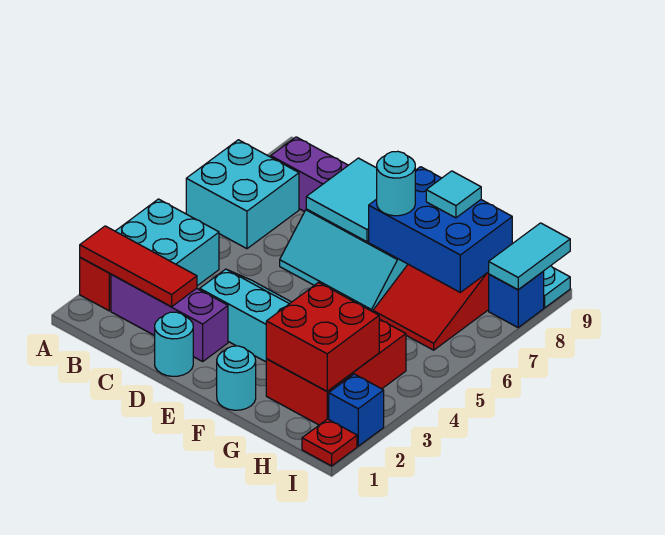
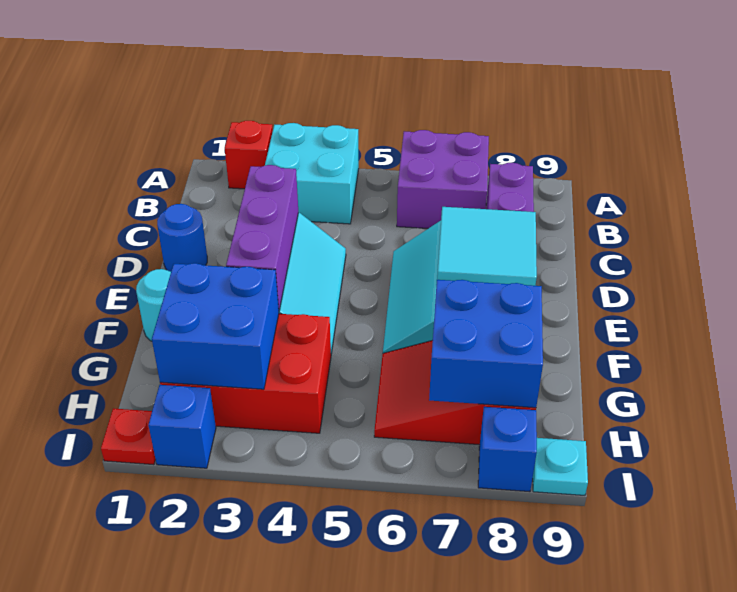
red tile A2:C2 level 2 -> none
cyan brick A6:B7 level 1 -> purple brick A6:B7 level 1
purple brick B2:D2 level 1 -> purple brick D3:F3 level 2
cyan round brick D1 level 1 -> blue round brick D1 level 1
blue brick F7:H8 level 2 -> blue brick G7:H8 level 2
cyan round brick F7 level 3 -> none
red brick G2:H3 level 2 -> blue brick G2:H3 level 2
cyan tile G8 level 3 -> none
cyan tile I8:I9 level 2 -> none

